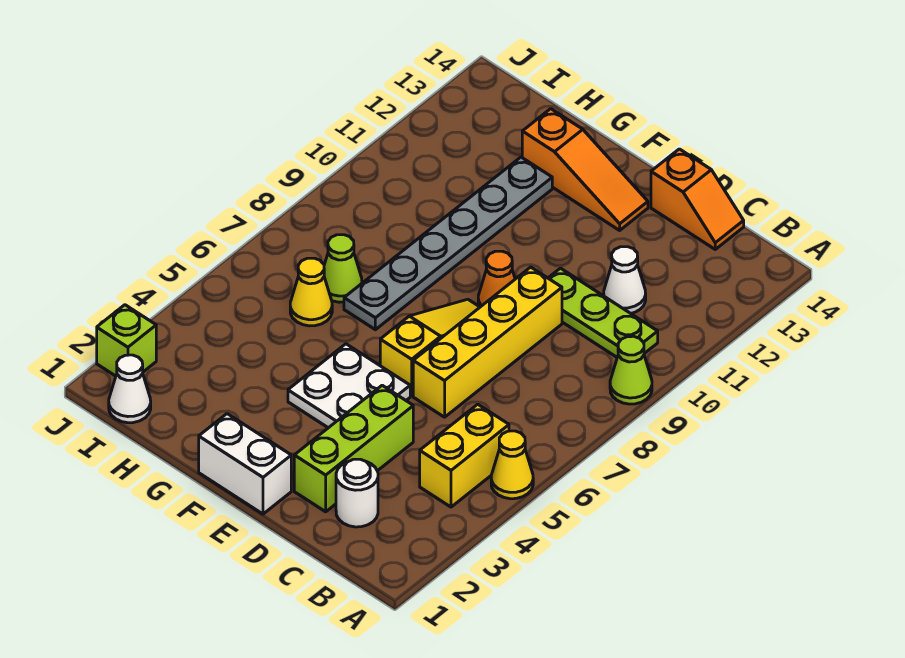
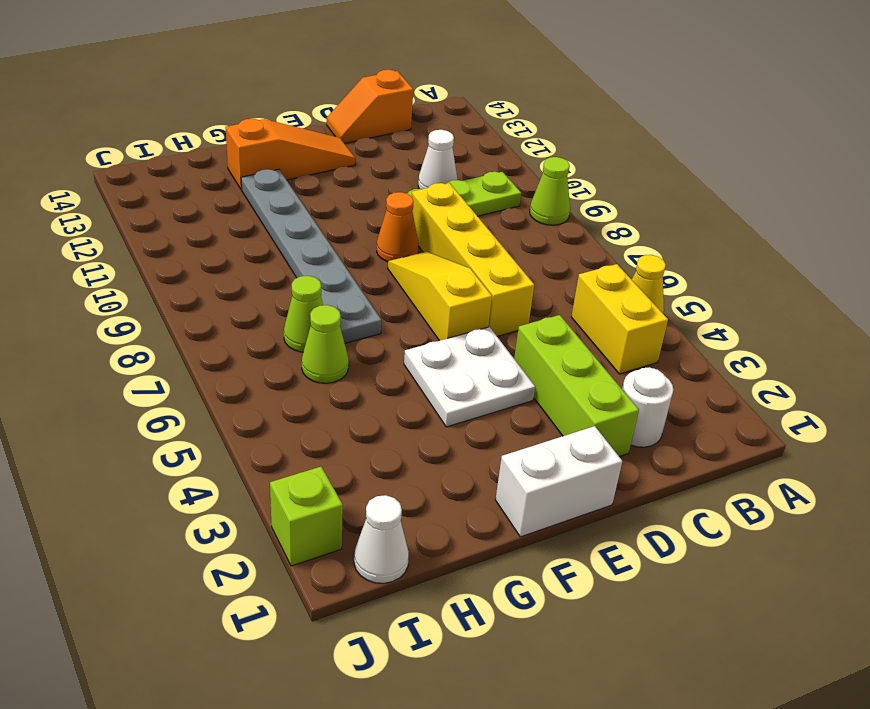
orange slope C14:D14 level 1 top D -> orange slope C14:D14 level 1 top C
yellow cone H6 level 1 -> lime cone H6 level 1

